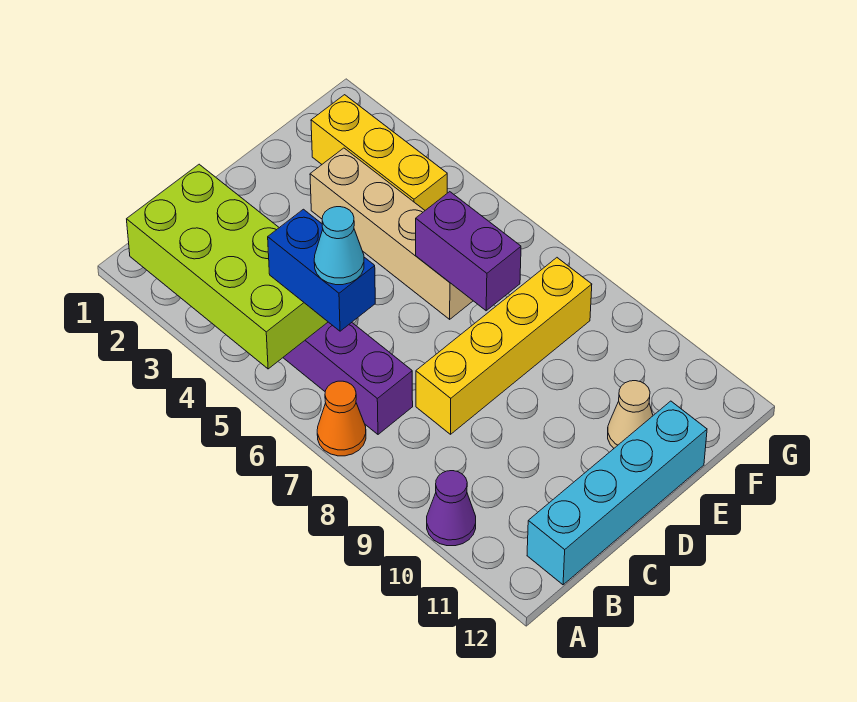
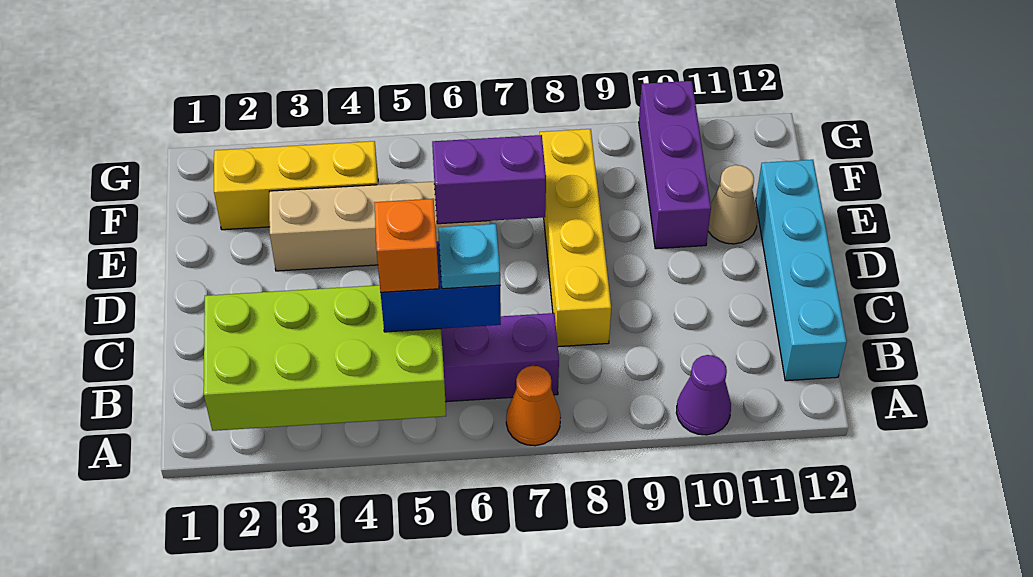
none -> orange brick B5 level 4
cyan cone B6 level 4 -> cyan plate B6 level 4
none -> purple brick E10:G10 level 1

